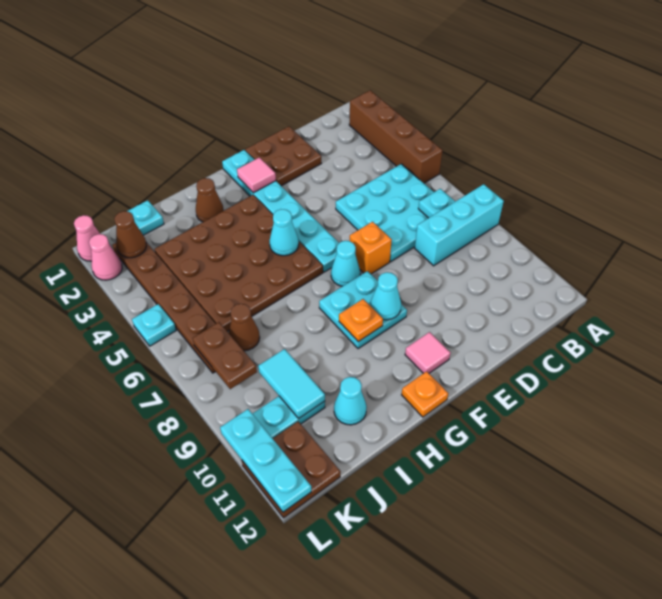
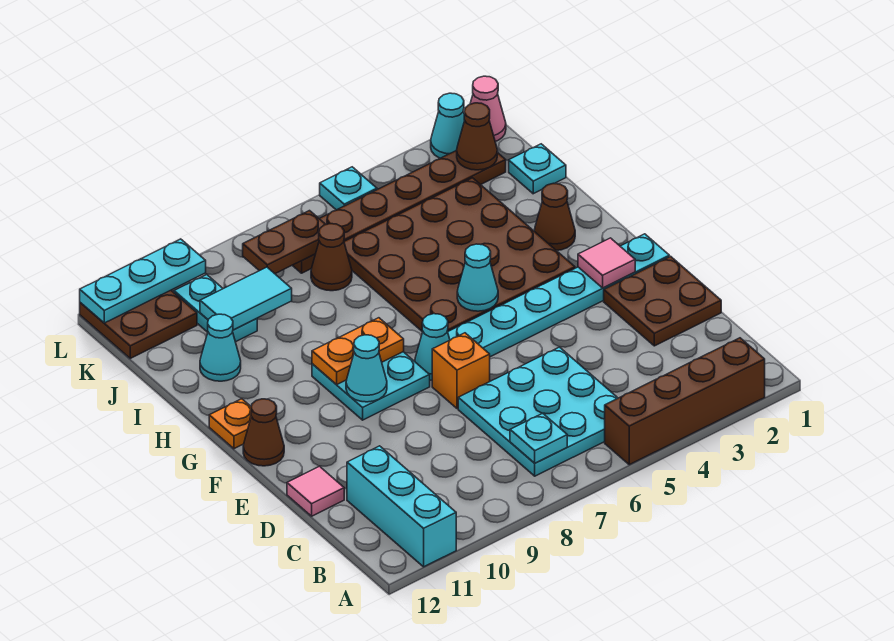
cyan brick A8:C8 level 1 -> cyan brick A11:C11 level 1
pink tile F11 level 1 -> pink tile D12 level 1
none -> brown cone F12 level 1
orange plate G9 level 2 -> orange plate G8:G9 level 2
pink cone L2 level 1 -> cyan cone L2 level 1

